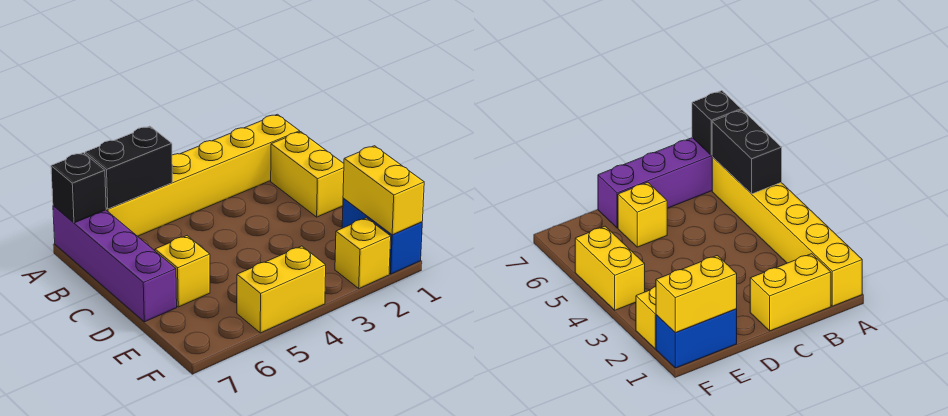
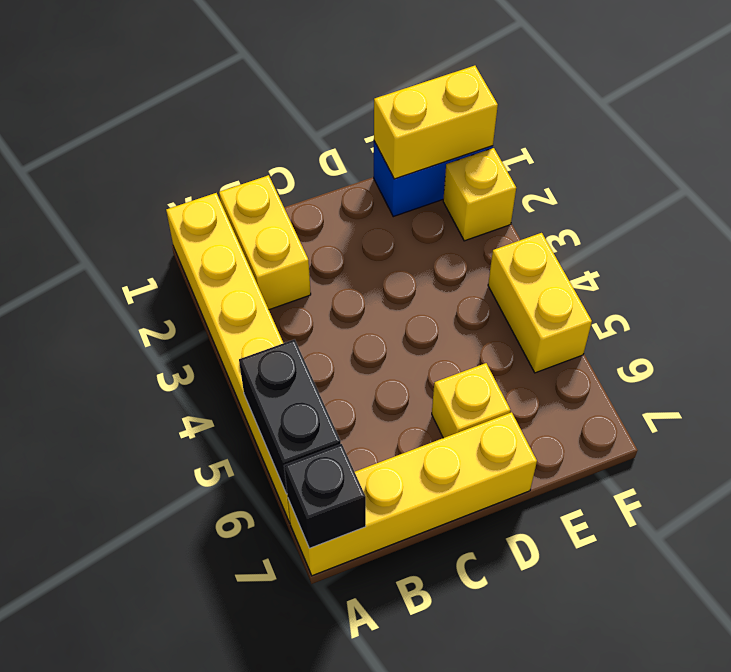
purple brick A7:D7 level 1 -> yellow brick A7:D7 level 1
yellow brick B1:C1 level 1 -> yellow brick B1:B2 level 1

